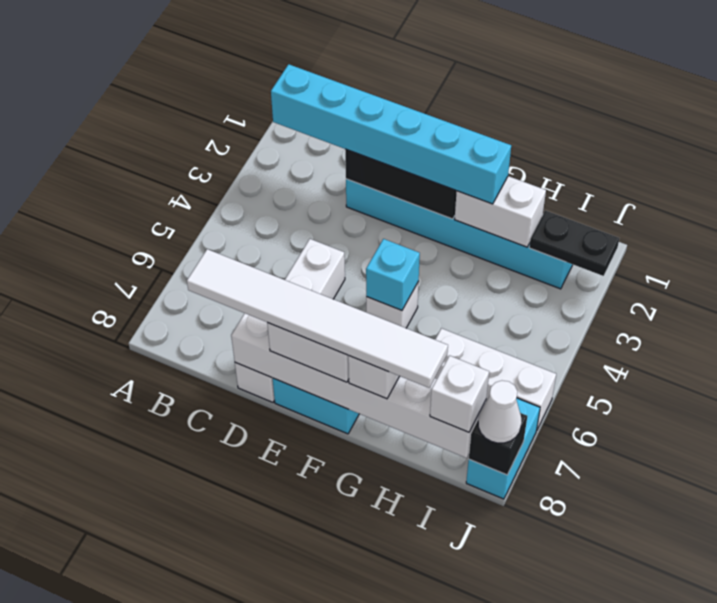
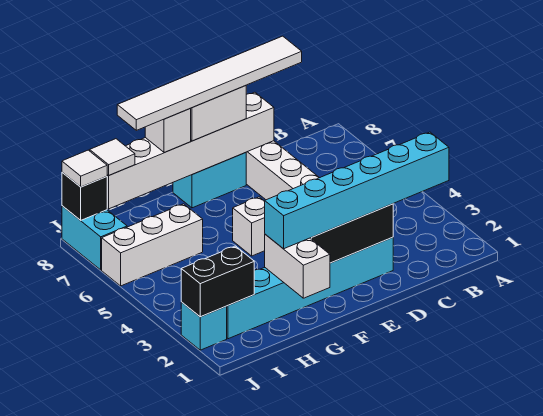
cyan brick F5 level 2 -> cyan brick J2 level 1
white brick G2:H2 level 2 -> white brick G1:G2 level 2
black plate I2:J2 level 2 -> black brick I2:J2 level 2
white brick I8 level 3 -> white tile I8 level 3
white cone J8 level 3 -> white tile J8 level 3

